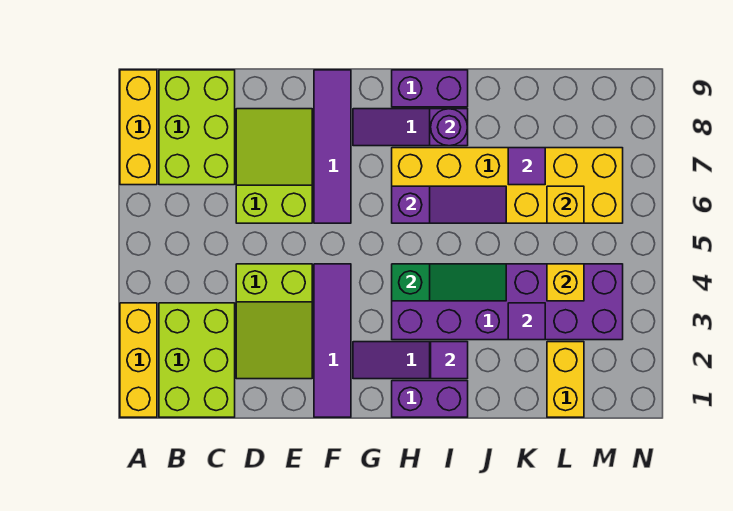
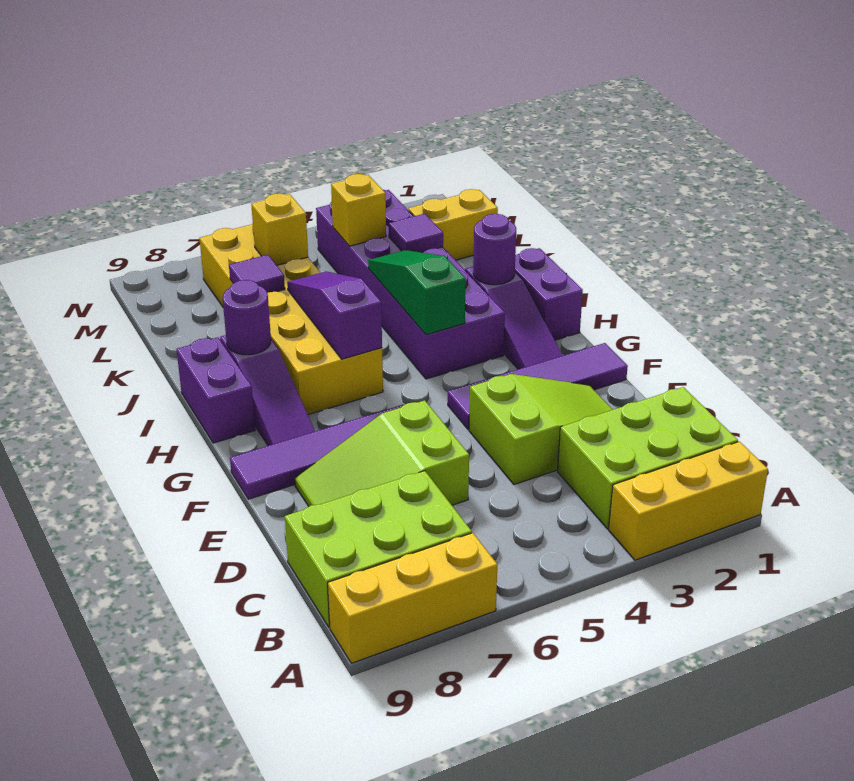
purple tile I2 level 2 -> purple round brick I2 level 2

